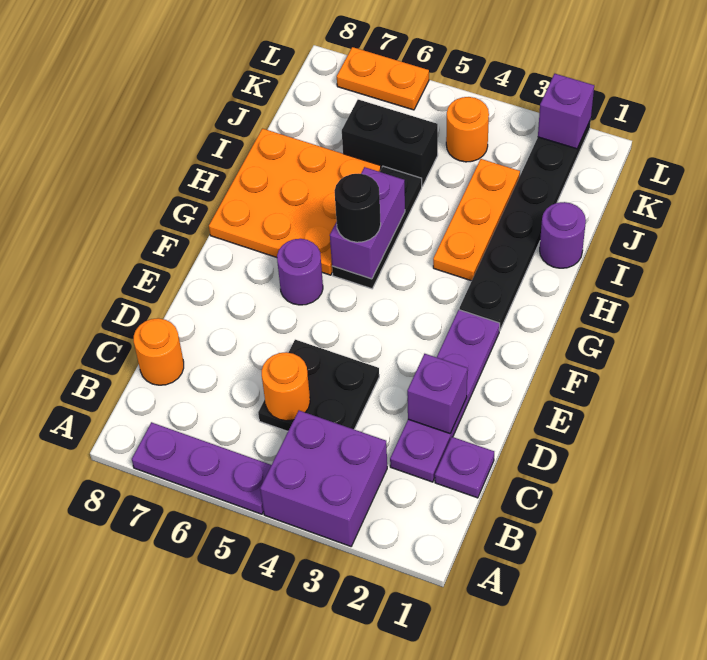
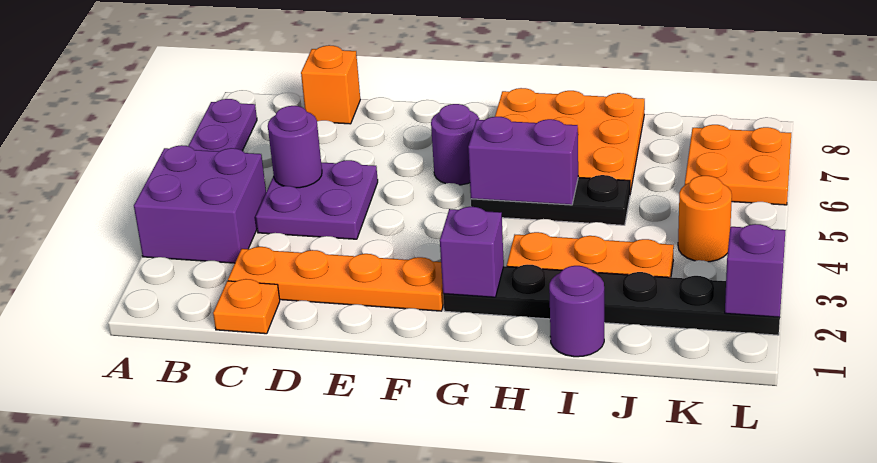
purple plate C1 level 1 -> orange plate C1 level 1
purple plate C2:F2 level 1 -> orange plate C2:F2 level 1
black plate C4:D5 level 1 -> purple plate C4:D5 level 1
orange round brick C5 level 2 -> purple round brick C5 level 2
orange round brick C8 level 1 -> orange brick C8 level 1
purple brick D2 level 2 -> purple brick G2 level 2
black round brick G5 level 3 -> none
black brick J5:J6 level 1 -> none
orange plate L6:L7 level 1 -> orange plate K6:L7 level 1

